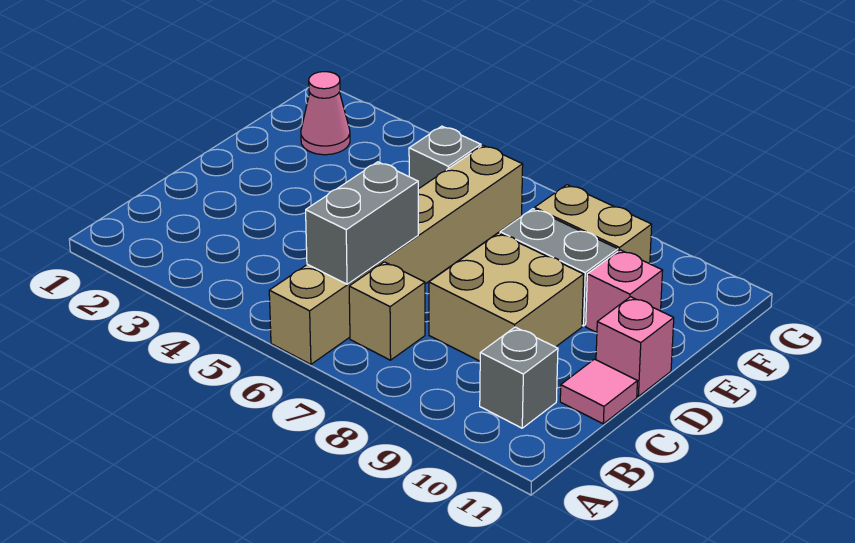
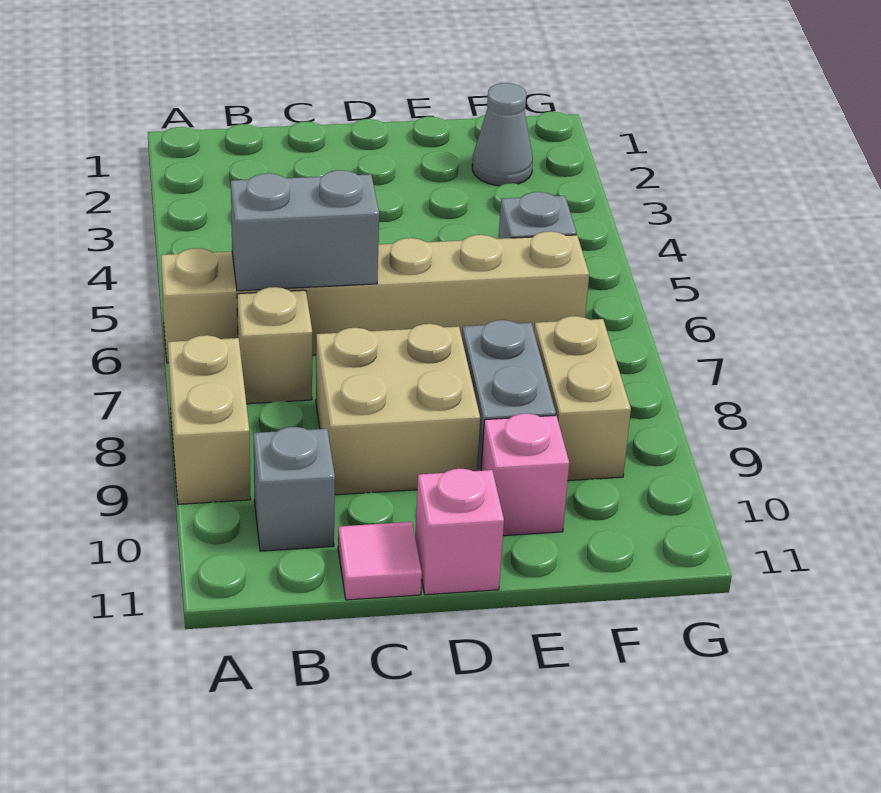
none -> tan brick A8:A9 level 1
pink cone F2 level 1 -> grey cone F2 level 1

